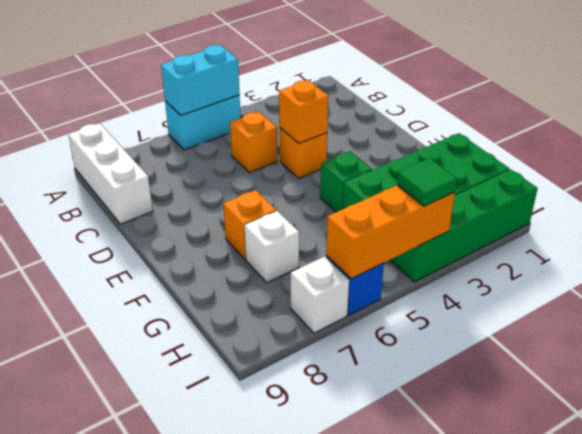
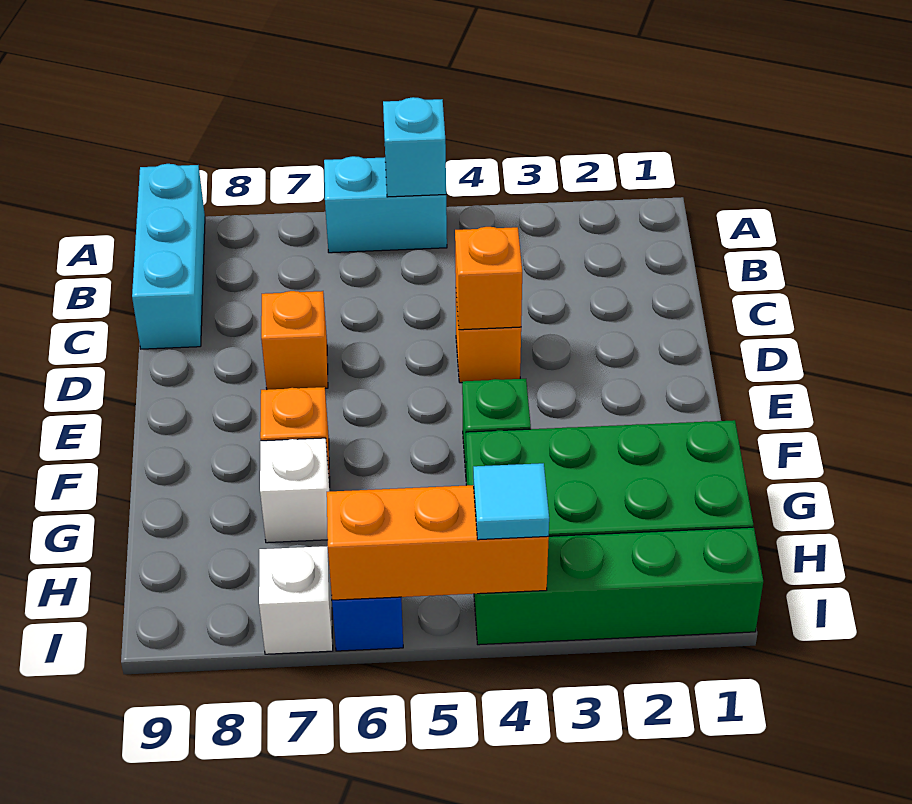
cyan brick A5:A6 level 2 -> cyan brick A5 level 2
white brick A9:C9 level 1 -> cyan brick A9:C9 level 1
orange brick C5 level 1 -> orange brick D7 level 1
green tile I4 level 3 -> cyan tile I4 level 3

